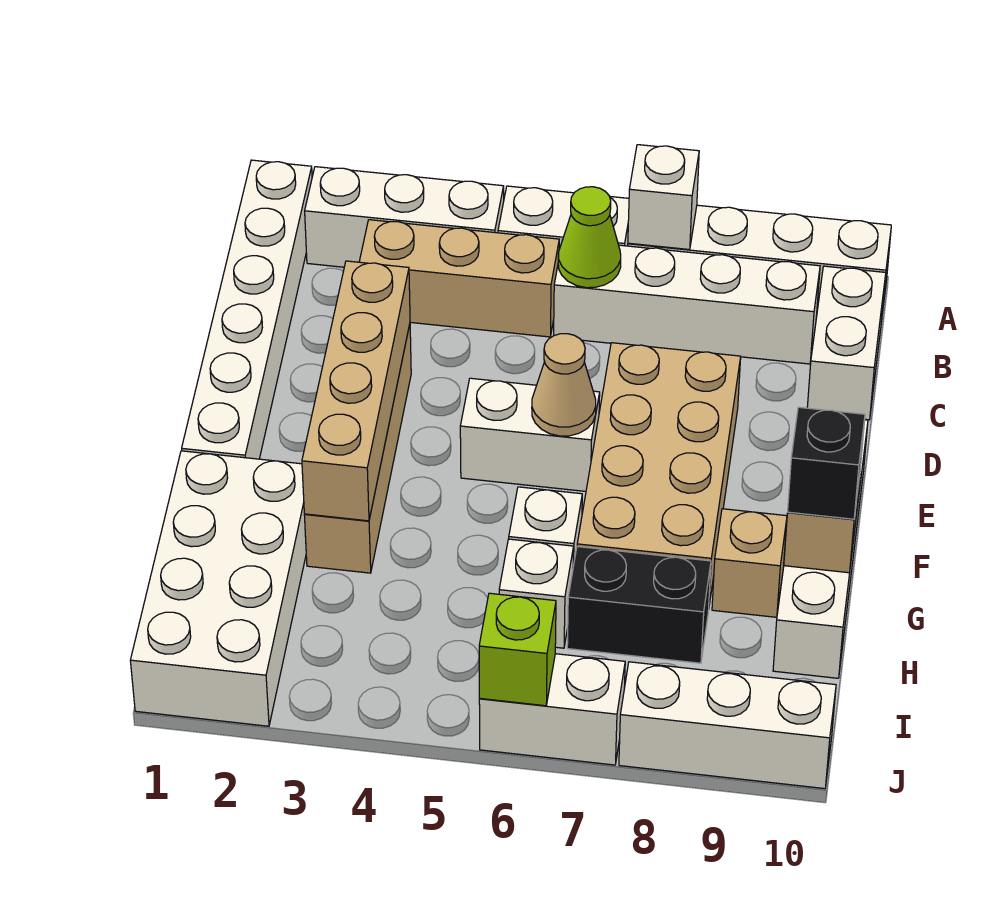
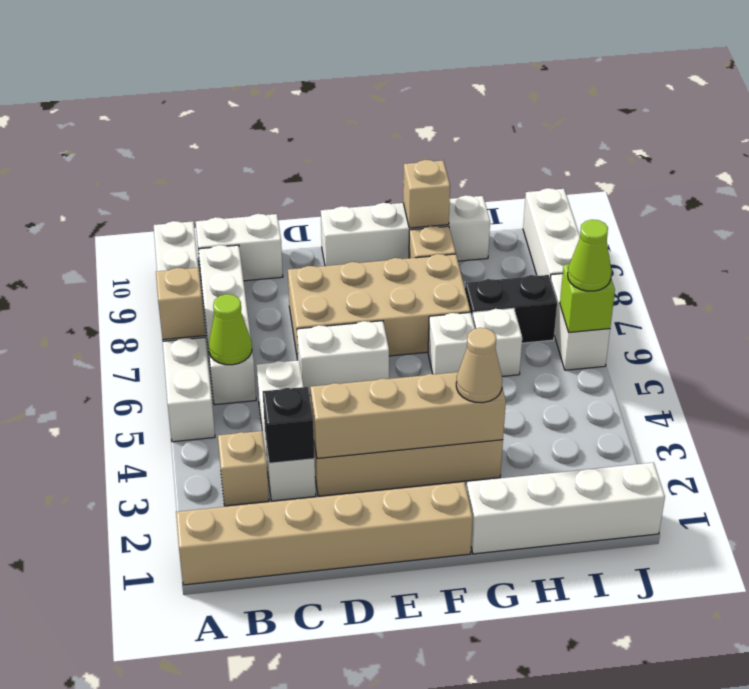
white brick A1:F1 level 1 -> tan brick A1:F1 level 1
white brick A2:A4 level 1 -> white brick C3:C5 level 1
white brick A7 level 2 -> tan brick A7 level 2
tan brick B3:B5 level 1 -> tan brick B3 level 1
white brick E5:E6 level 1 -> white brick D6:E6 level 1
tan cone E6 level 2 -> tan cone G3 level 3
white brick G1:J2 level 1 -> white brick G1:J1 level 1
black brick G10 level 3 -> black brick C3 level 2
black brick H7:H8 level 1 -> black brick H7:I7 level 1
none -> lime cone J6 level 3

